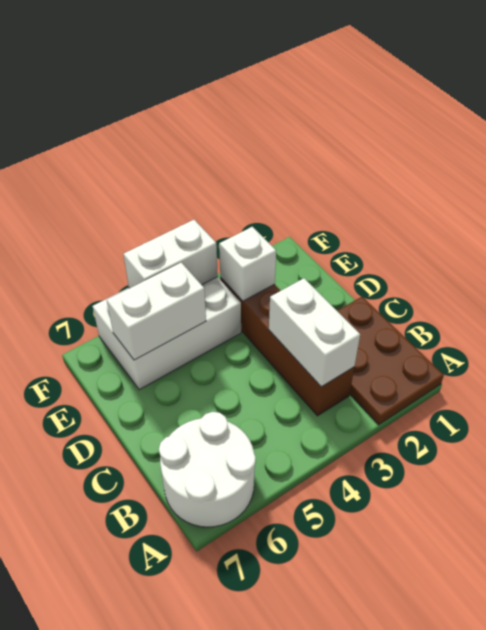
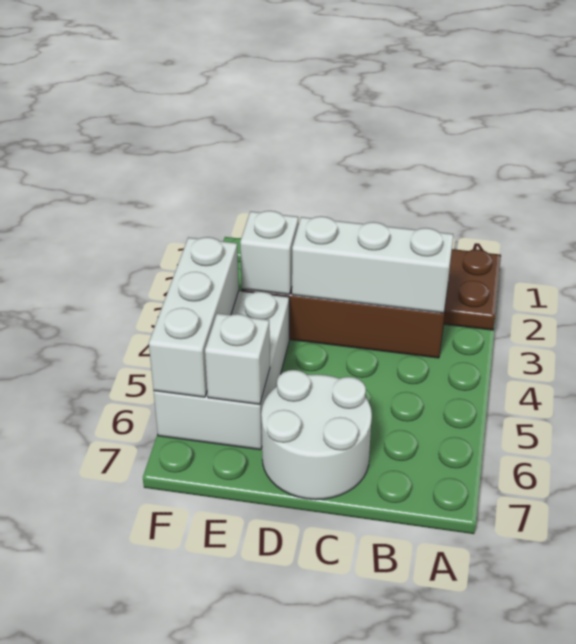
white round brick A6:B7 level 1 -> white round brick C6:D7 level 1
white brick B3:C3 level 2 -> white brick B3:D3 level 2
white brick E5:E6 level 2 -> white brick E6 level 2
white brick F4:F5 level 2 -> white brick F4:F6 level 2

